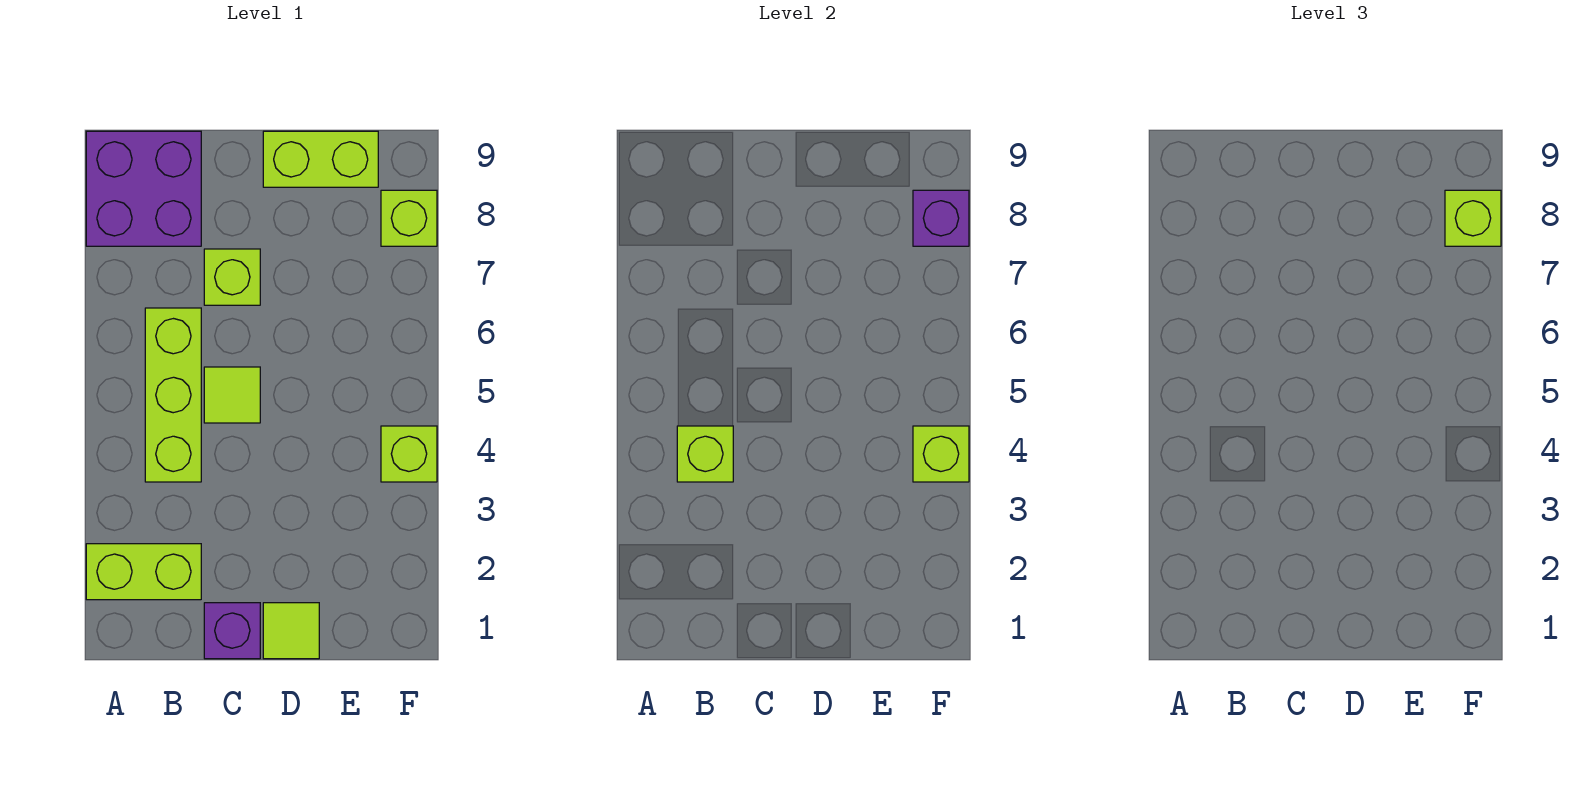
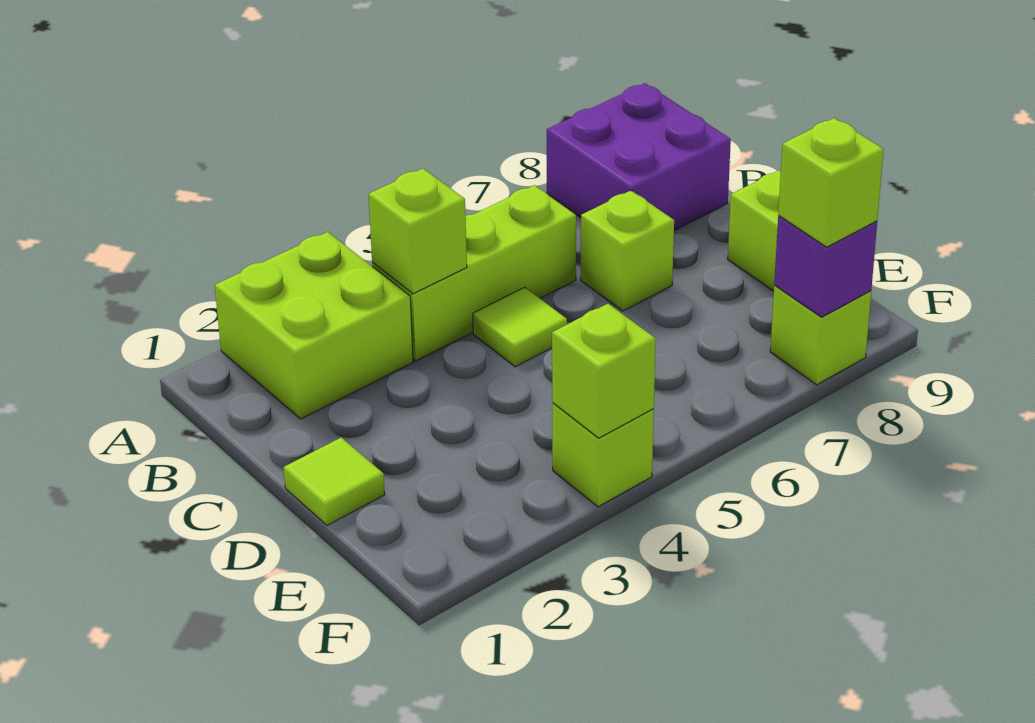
lime brick A2:B2 level 1 -> lime brick A2:B3 level 1
purple brick C1 level 1 -> none

